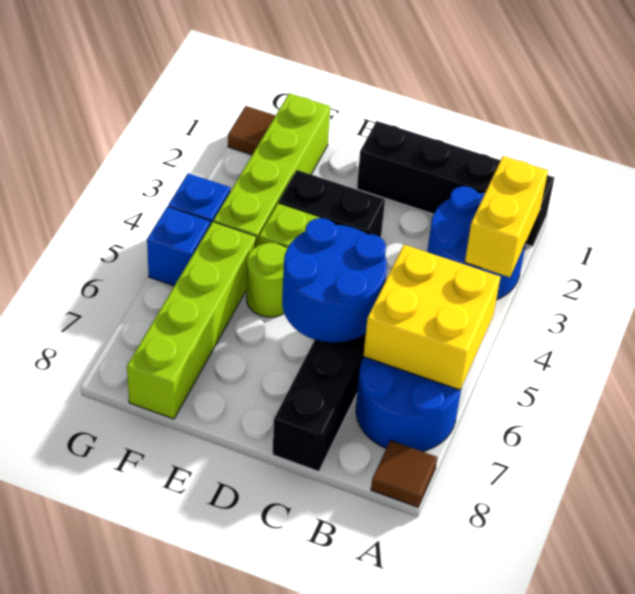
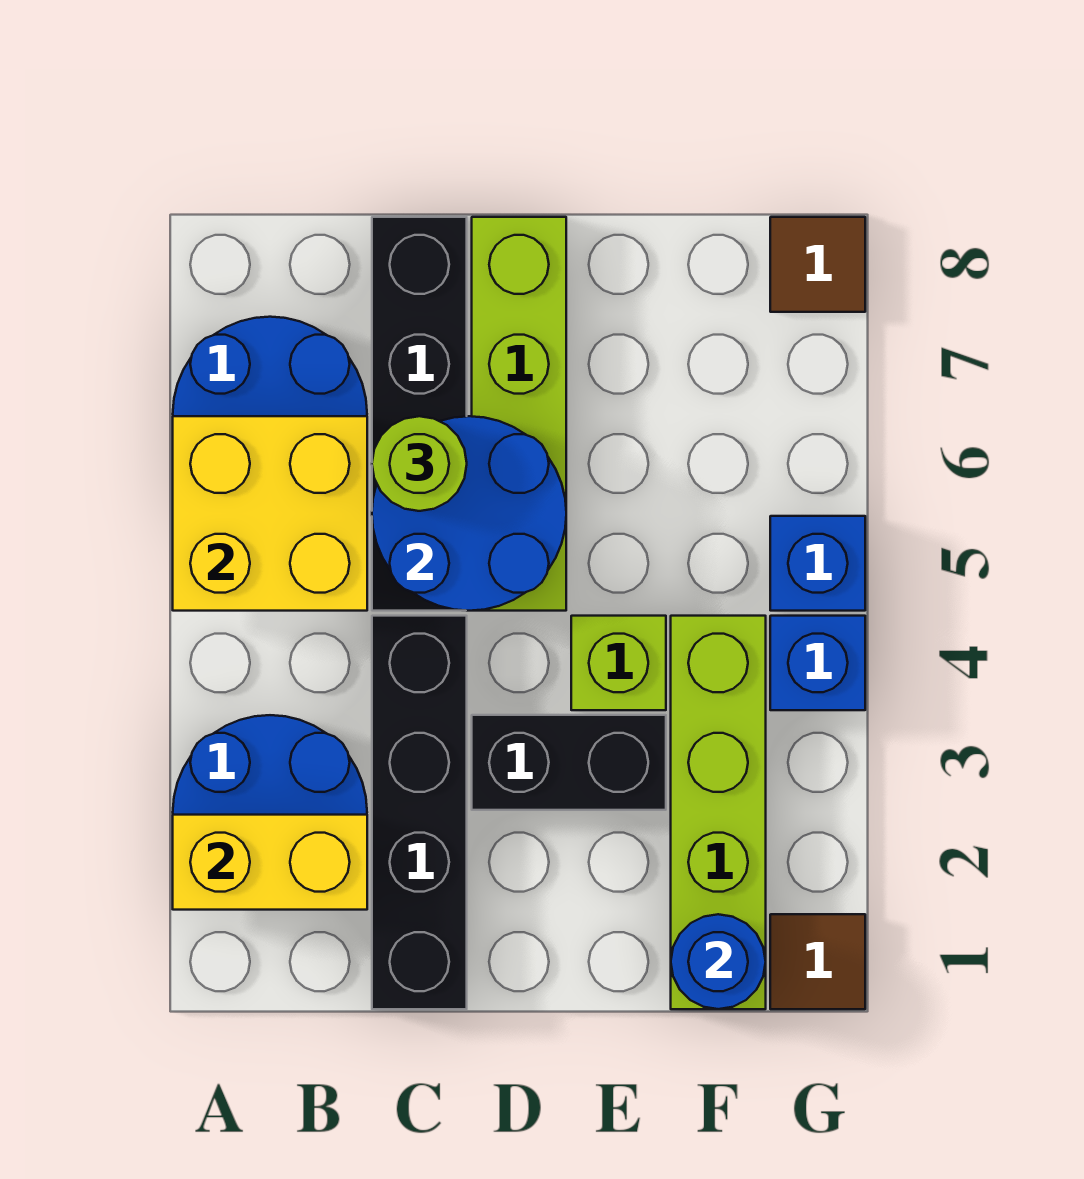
black brick A1:D1 level 1 -> black brick C1:C4 level 1
yellow brick A2:A3 level 2 -> yellow brick A2:B2 level 2
brown tile A8 level 1 -> brown tile G8 level 1
lime round brick E5 level 1 -> lime round brick C6 level 3
none -> blue round brick F1 level 2
lime brick F5:F8 level 1 -> lime brick D5:D8 level 1

